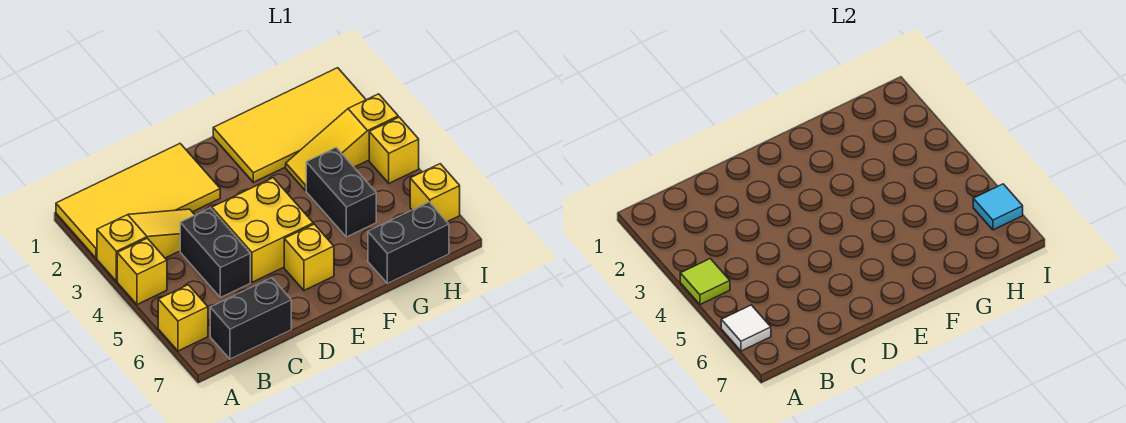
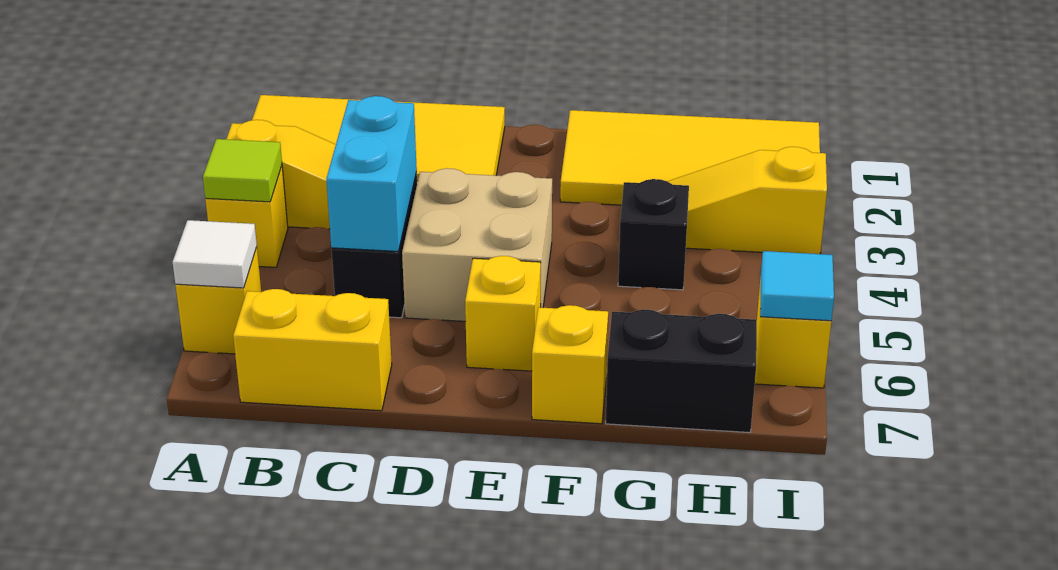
black brick B7:C7 level 1 -> yellow brick B7:C7 level 1
none -> cyan brick C4:C5 level 2
yellow brick D4:E5 level 1 -> tan brick D4:E5 level 1
black brick G4:G5 level 1 -> black brick G4 level 1
yellow brick I4 level 1 -> yellow brick F7 level 1

